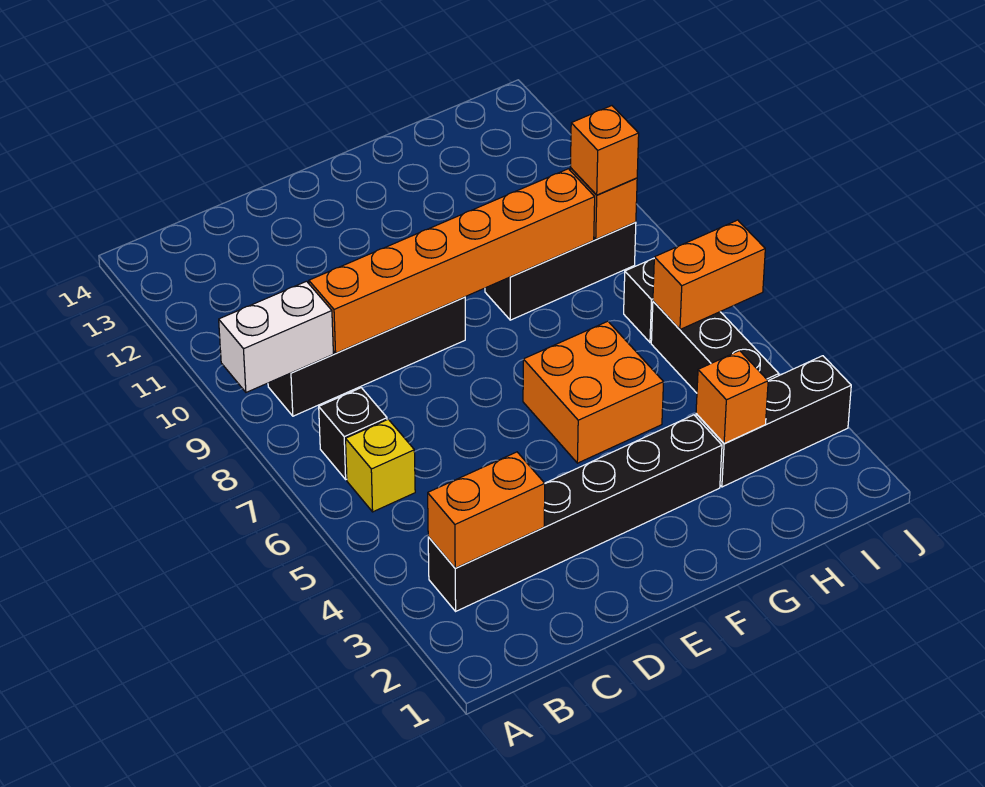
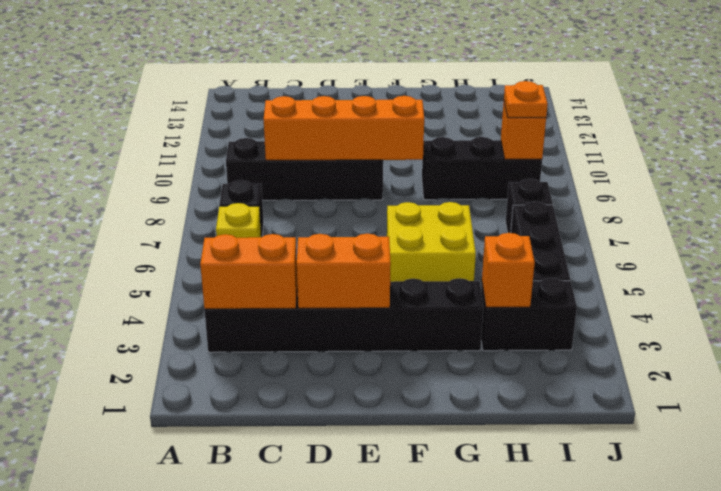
white brick A9:B9 level 2 -> none
orange brick C9:H9 level 2 -> orange brick C9:F9 level 2
orange brick F5:G6 level 1 -> yellow brick F5:G6 level 1
black brick H3:J3 level 1 -> black brick H3:I3 level 1
orange brick I6:J6 level 2 -> orange brick D3:E3 level 2
orange brick I9 level 3 -> orange plate I9 level 3

